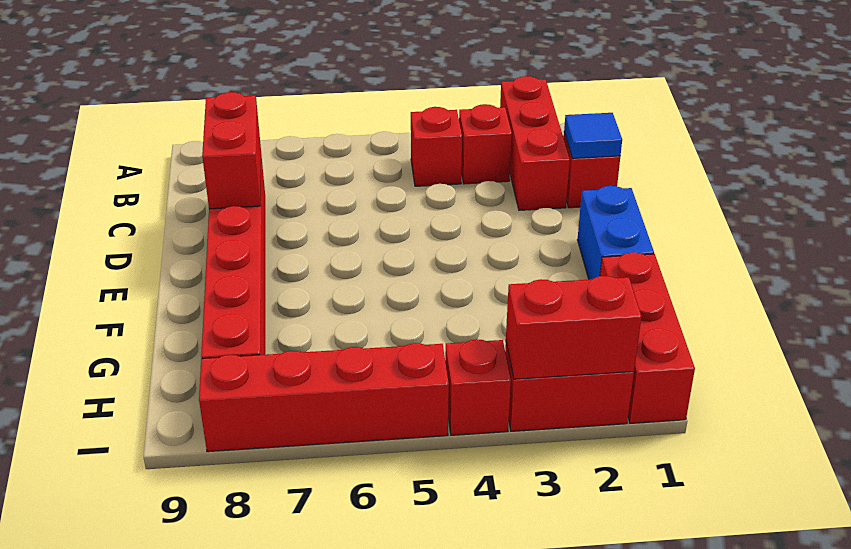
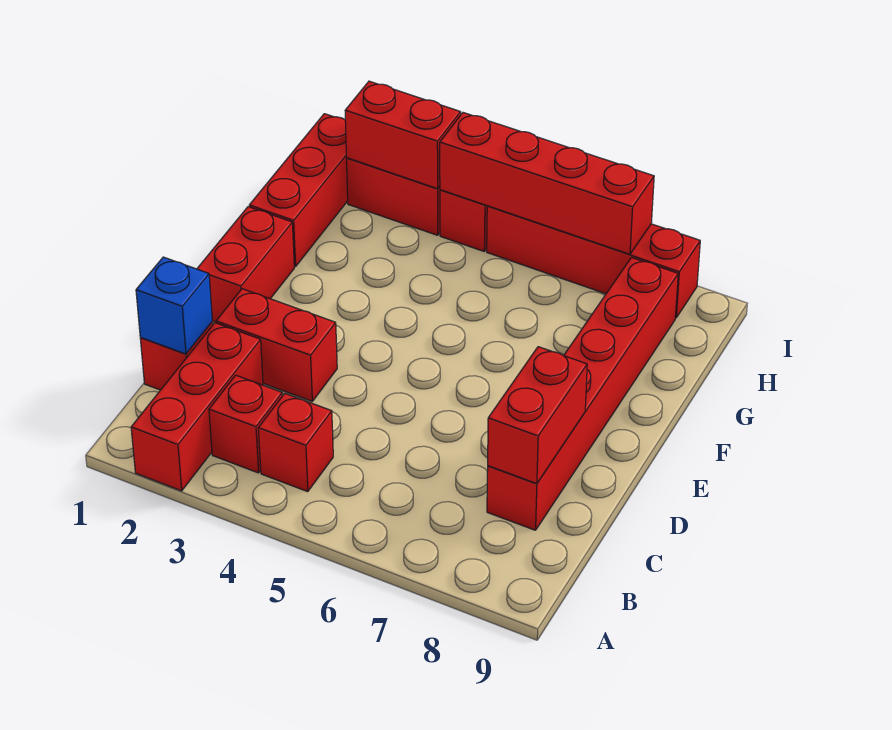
blue tile C1 level 2 -> blue brick C1 level 2
none -> red brick D2:D3 level 1
blue brick E1:F1 level 1 -> red brick E1:F1 level 1
none -> red brick I4:I7 level 2

